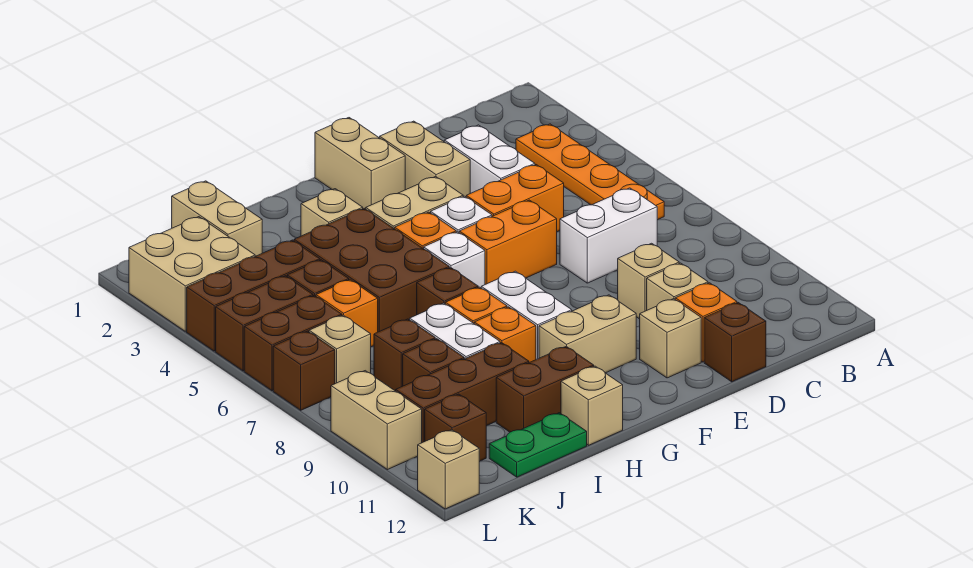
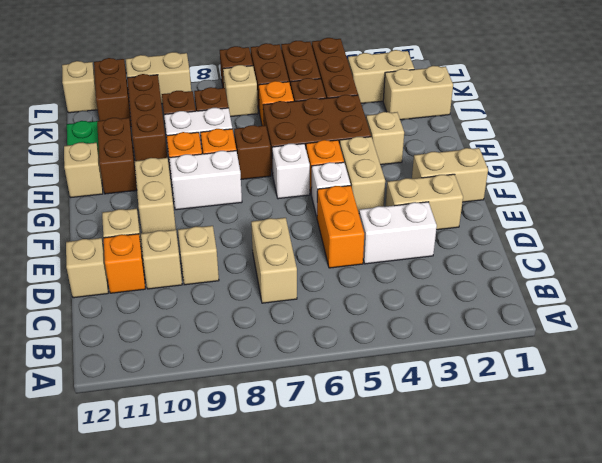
orange plate B3:B6 level 1 -> none
white brick C7:D7 level 1 -> tan brick C7:D7 level 1
brown brick D12 level 1 -> tan brick D12 level 1
orange brick E6:F6 level 1 -> none
tan brick K2:L3 level 1 -> tan brick K2:K3 level 1
brown brick K11 level 1 -> brown brick K11:L11 level 1

